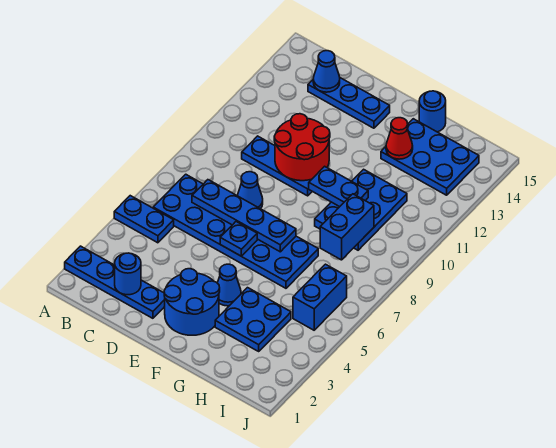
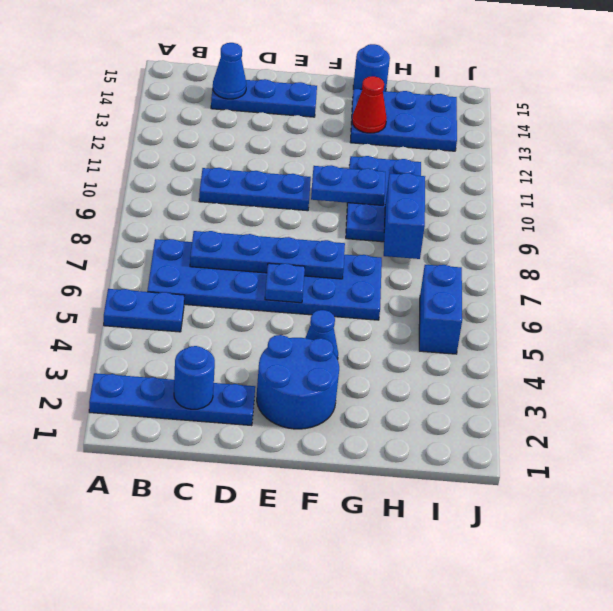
blue cone D8 level 1 -> none
red round brick D10:E11 level 2 -> none
blue plate G3:H4 level 1 -> none

